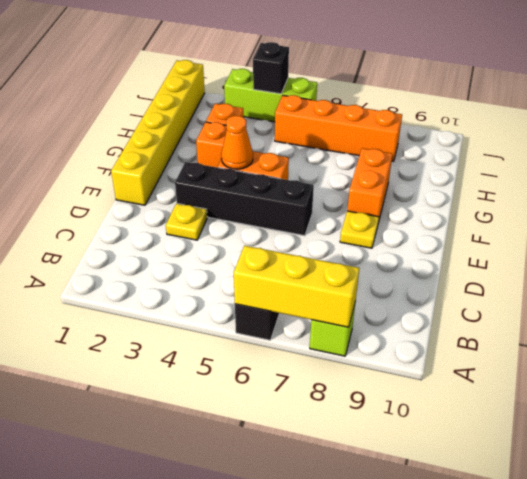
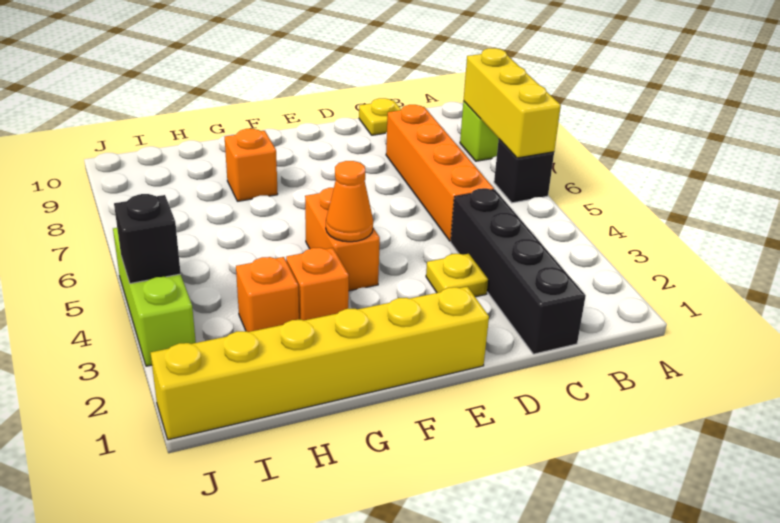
black brick E3:E6 level 1 -> black brick C1:C4 level 1
yellow plate E8 level 1 -> yellow plate C10 level 1
orange brick F8:G8 level 1 -> orange brick G8 level 1
orange brick I5:I8 level 1 -> orange brick C5:C8 level 1

